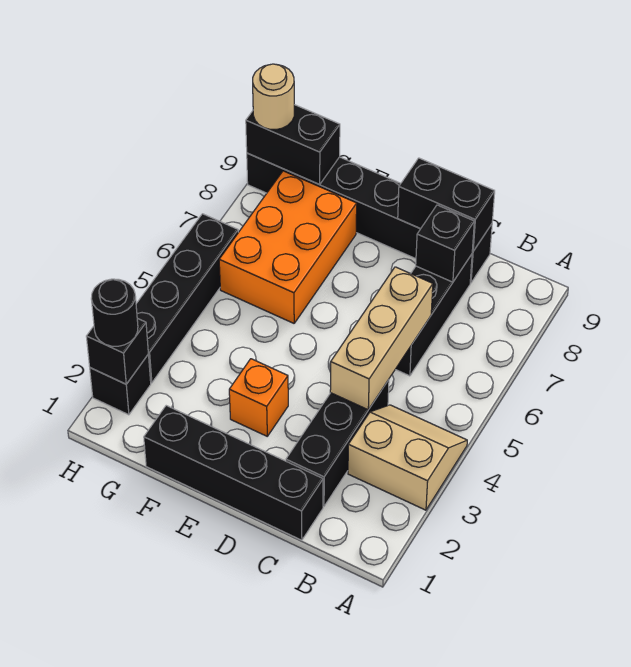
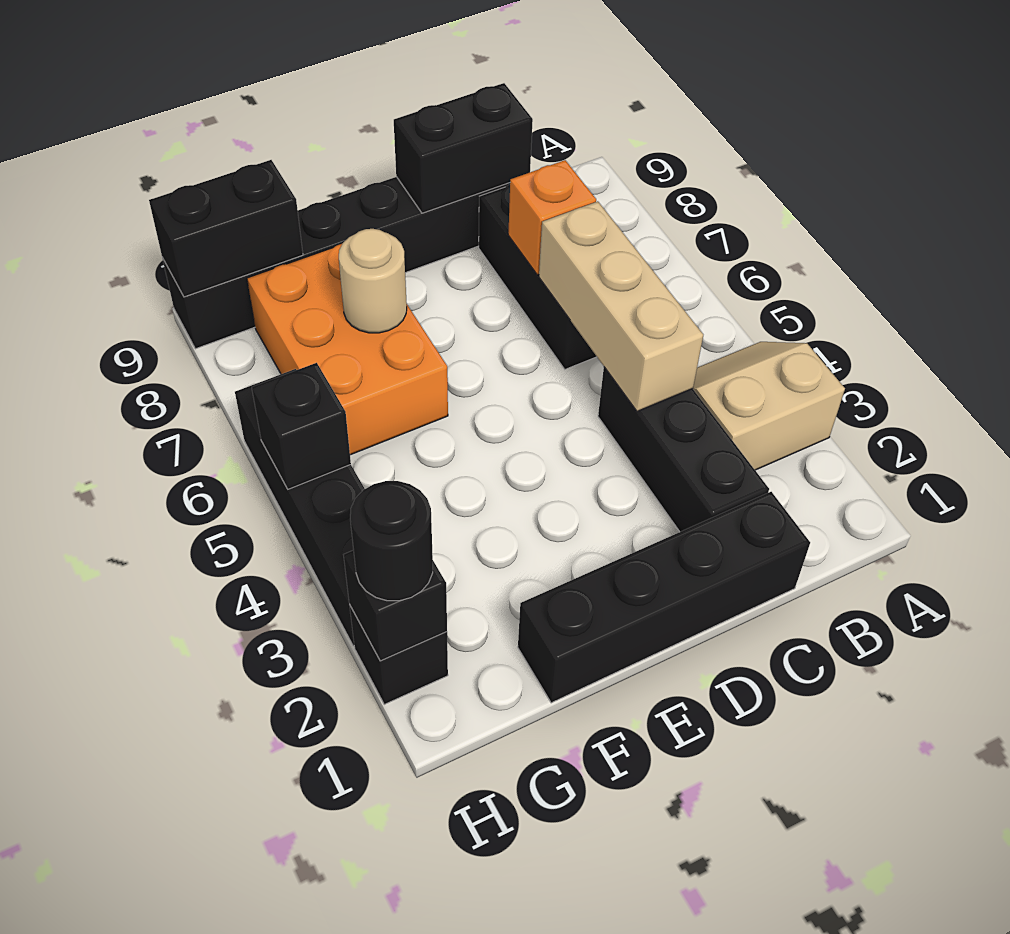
black brick C8 level 2 -> black brick H5 level 2
orange brick E3 level 1 -> orange brick C7 level 2
tan round brick H9 level 3 -> tan round brick F7 level 2

